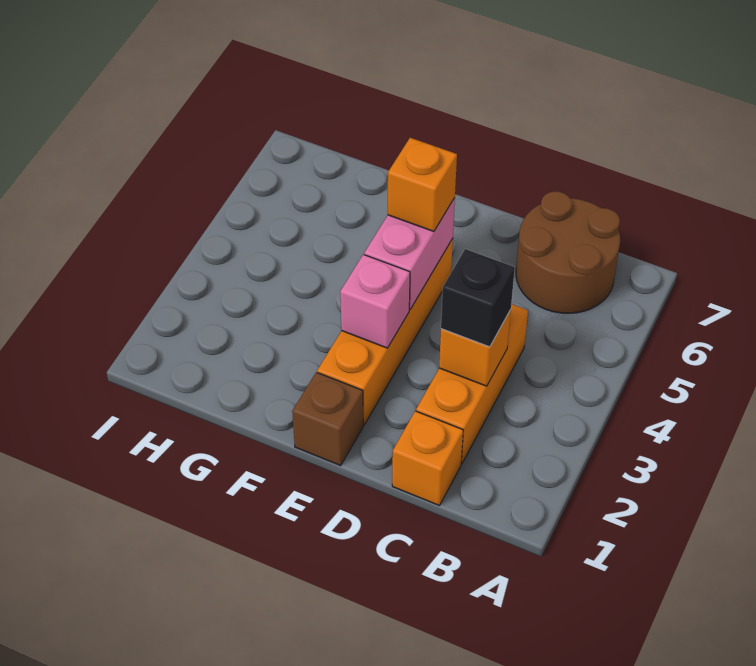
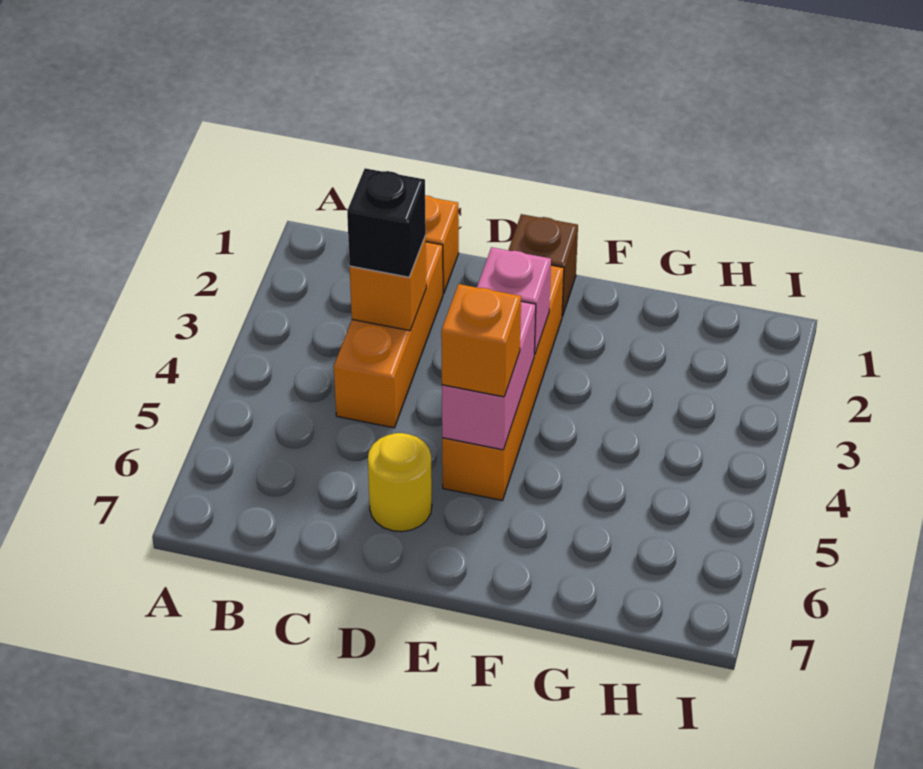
brown round brick B6:C7 level 1 -> none
none -> yellow round brick D6 level 1

